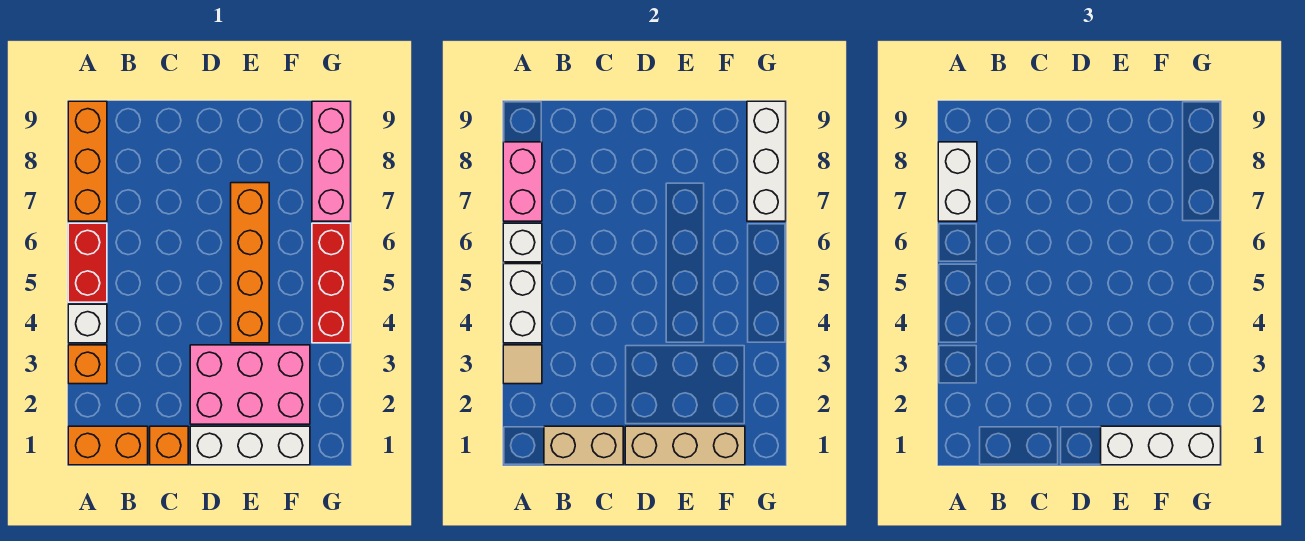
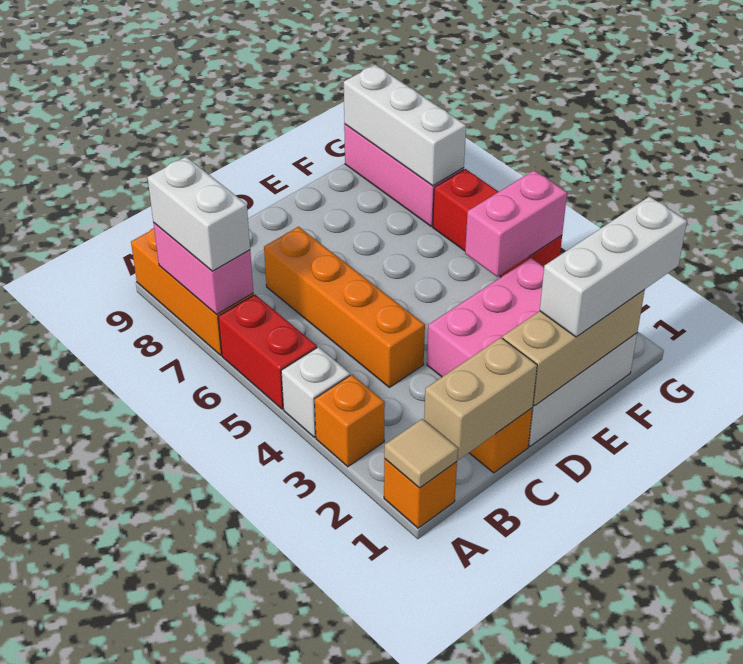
orange brick A1:B1 level 1 -> orange brick A1 level 1
tan tile A3 level 2 -> tan tile A1 level 2
white brick A4:A5 level 2 -> none
white brick A6 level 2 -> none
orange brick E4:E7 level 1 -> orange brick C4:C7 level 1
none -> pink brick F4:G4 level 2

